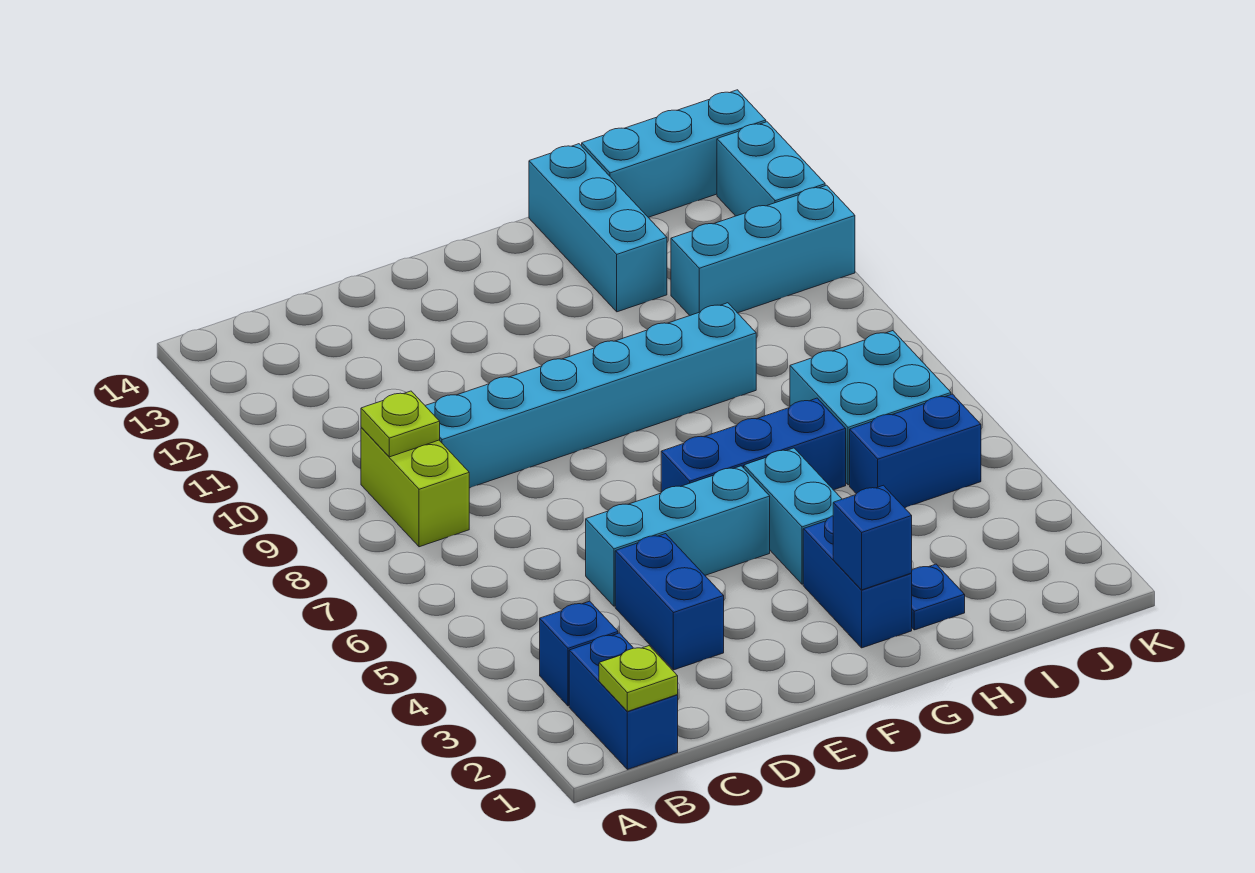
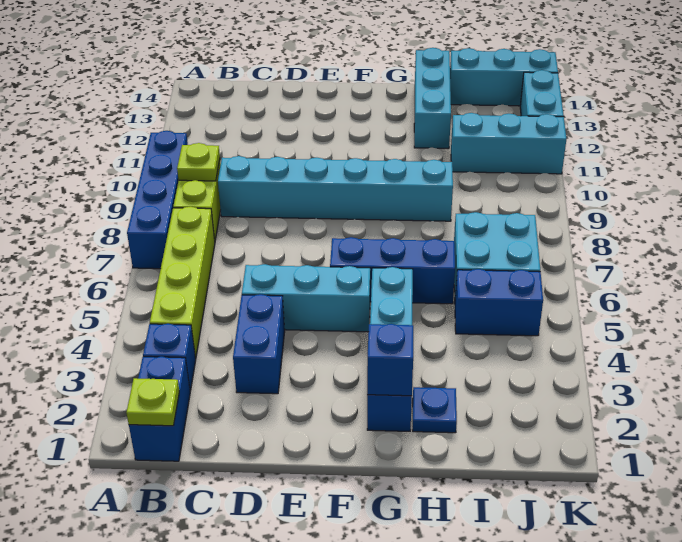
none -> blue brick A7:A10 level 1
none -> lime brick B4:B7 level 1

